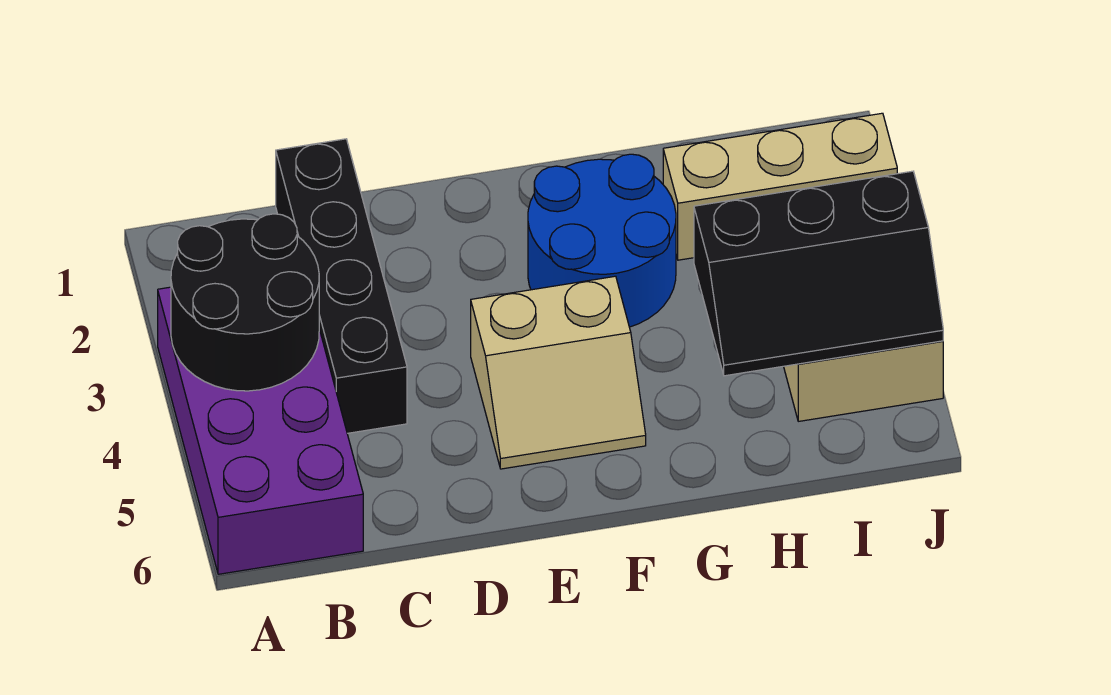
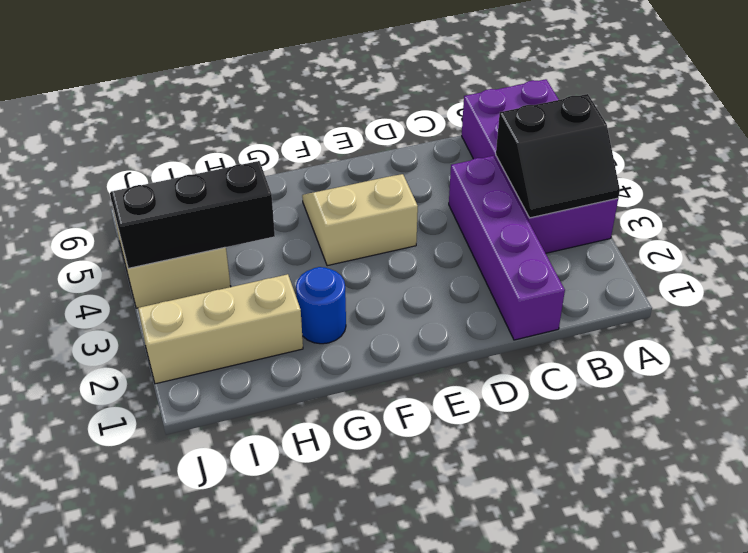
black round brick A3:B4 level 2 -> black slope A3:B4 level 2 top 4
black brick C1:C4 level 1 -> purple brick C1:C4 level 1
blue round brick F2:G3 level 1 -> blue round brick G2 level 1

